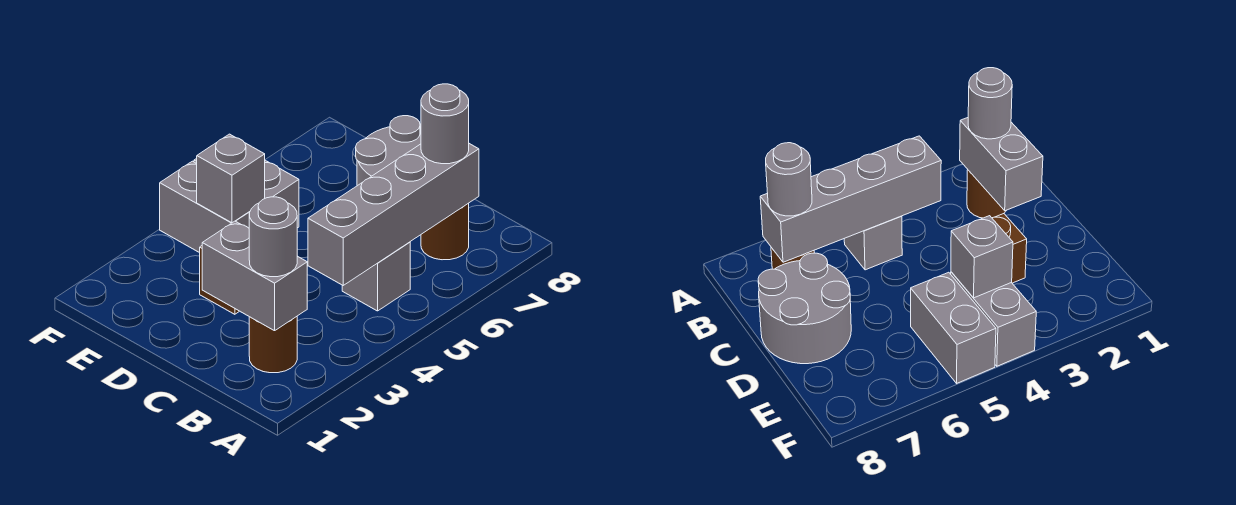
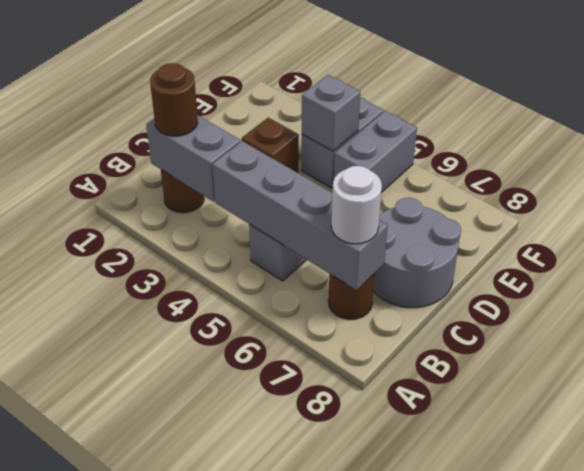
grey brick B2:C2 level 2 -> grey brick B2:B3 level 2
grey round brick B2 level 3 -> brown round brick B2 level 3
grey round brick B7 level 3 -> white round brick B7 level 3

